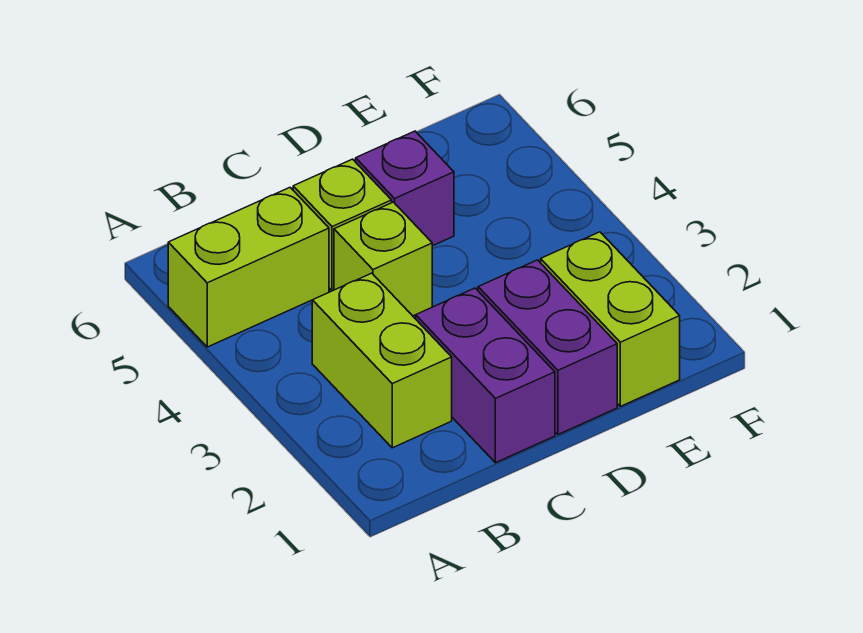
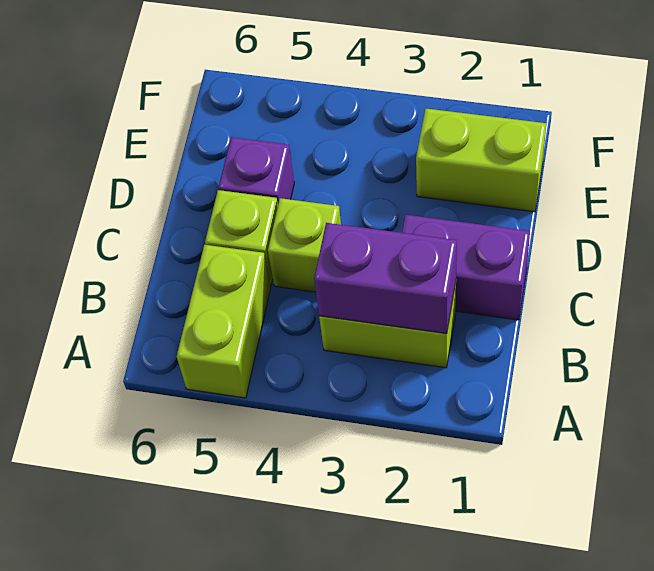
purple brick D1:D2 level 1 -> purple brick B2:B3 level 2

